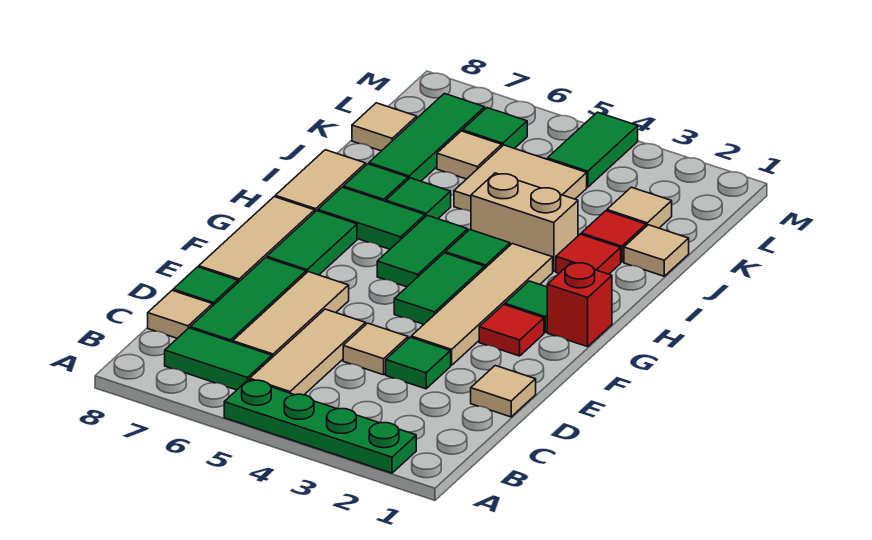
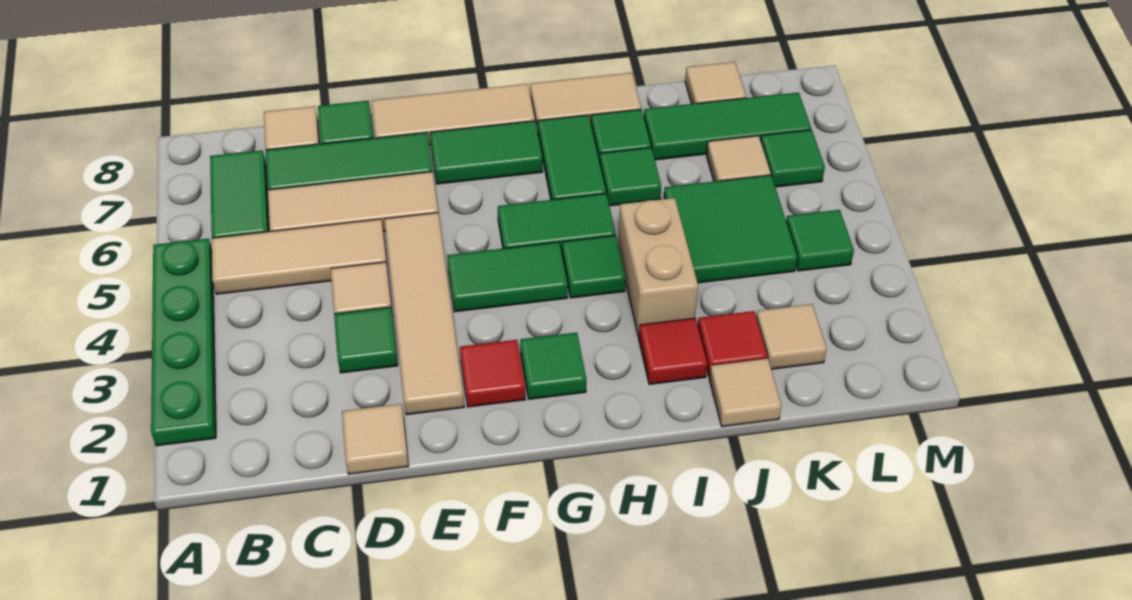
tan tile E3:H3 level 1 -> tan tile E2:E5 level 1
red brick G1 level 1 -> none
tan tile J4:K5 level 1 -> green tile J4:K5 level 1
green tile L4:M4 level 1 -> green tile L4 level 1

